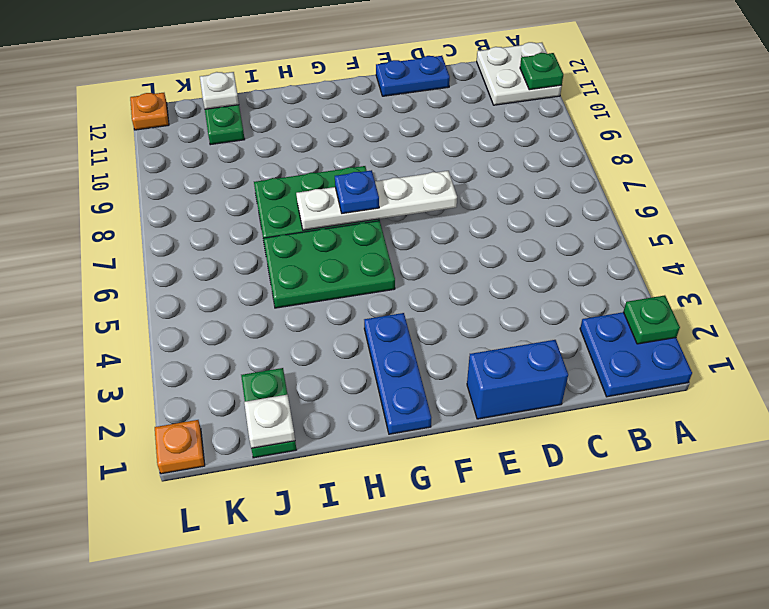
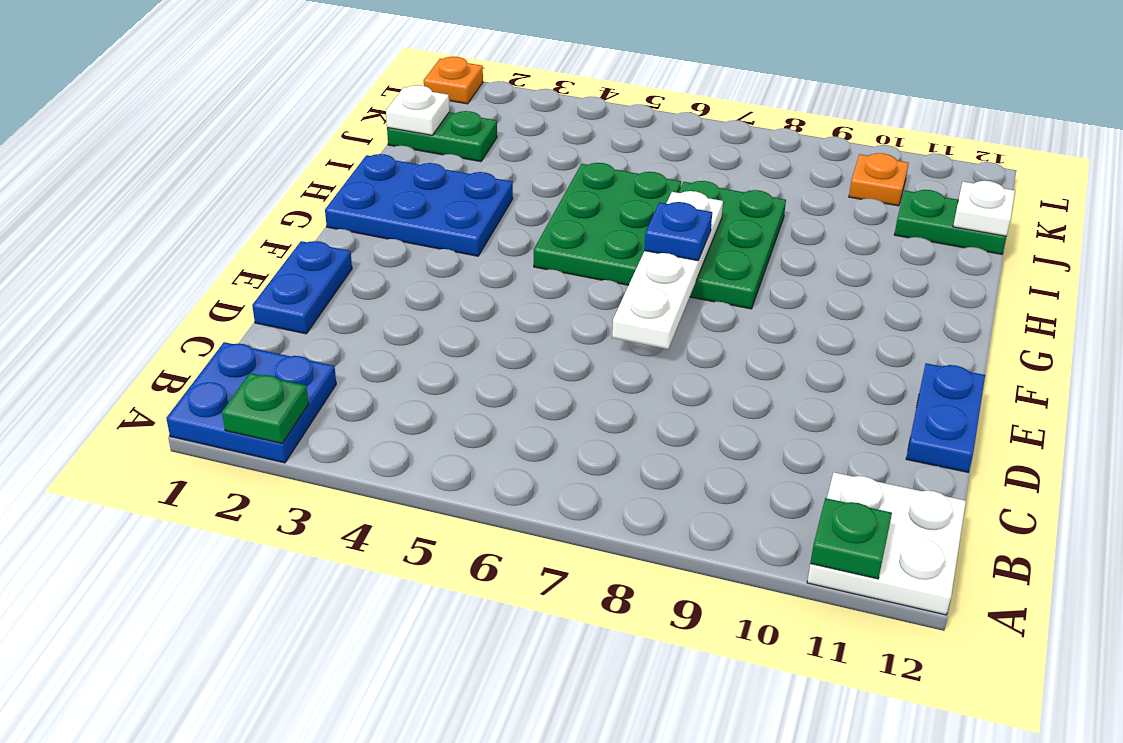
blue brick D1:E1 level 1 -> blue plate D1:E1 level 1
blue plate G1:G3 level 1 -> blue plate G1:H3 level 1
orange plate L12 level 1 -> orange plate K10 level 1

